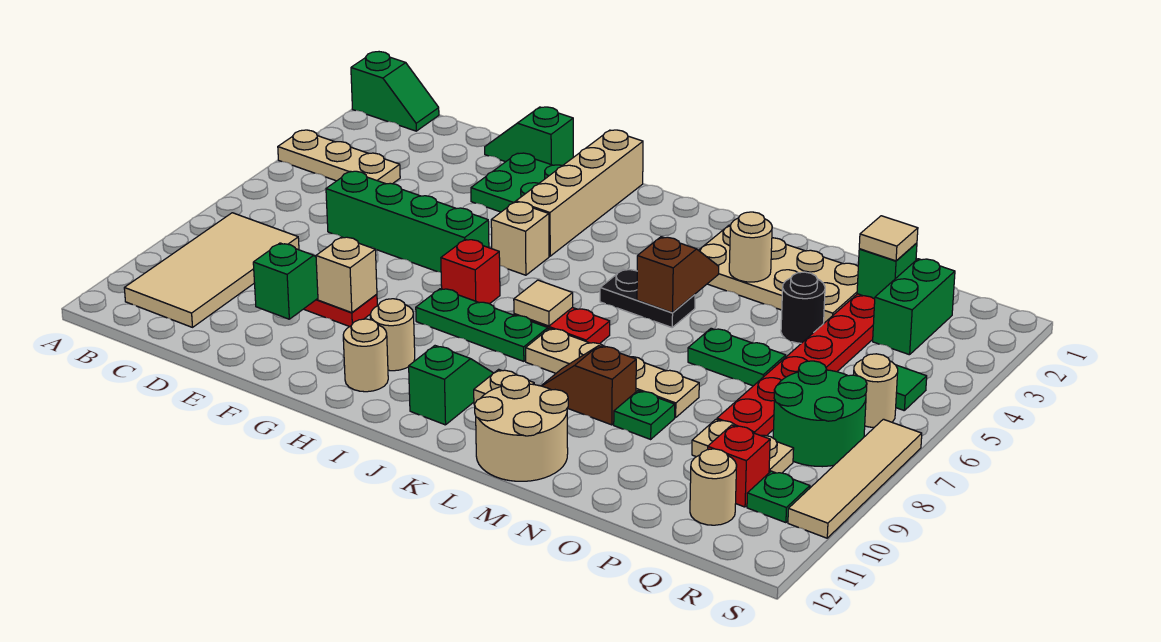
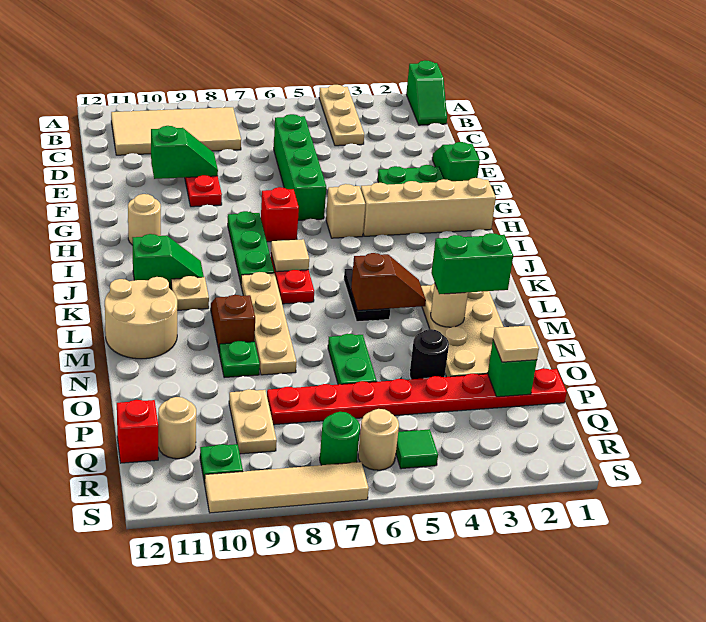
tan brick F9 level 2 -> none
tan round brick H10 level 1 -> none
green brick Q2:Q3 level 1 -> green brick M2:M3 level 3
green round brick Q7:R8 level 1 -> green round brick R7 level 1
red brick Q10 level 1 -> red brick Q12 level 1

